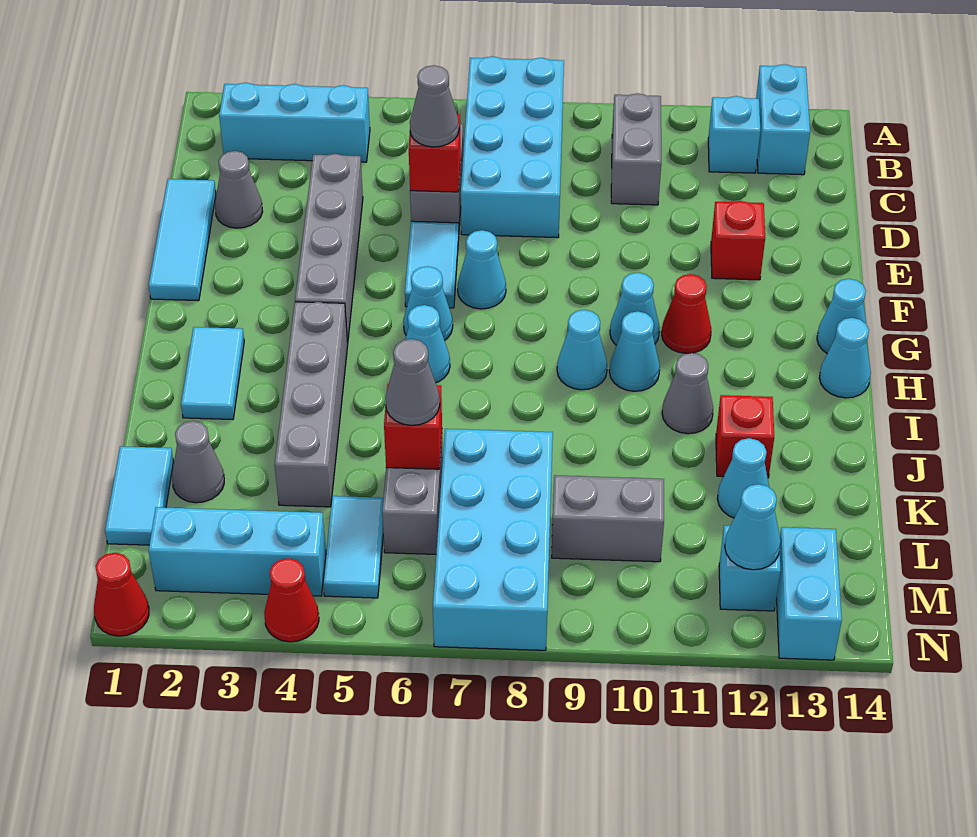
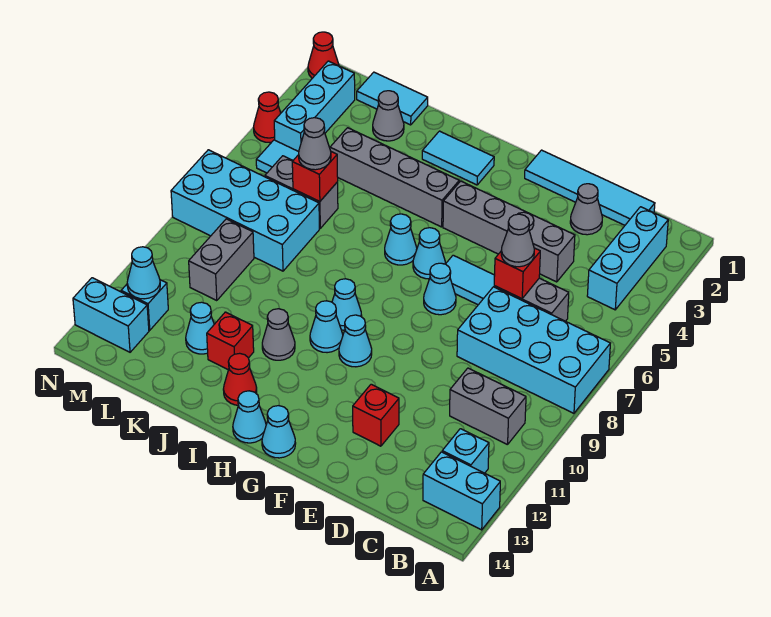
cyan tile D1:F1 level 1 -> cyan tile C1:F1 level 1
red cone G11 level 1 -> red cone I13 level 1

